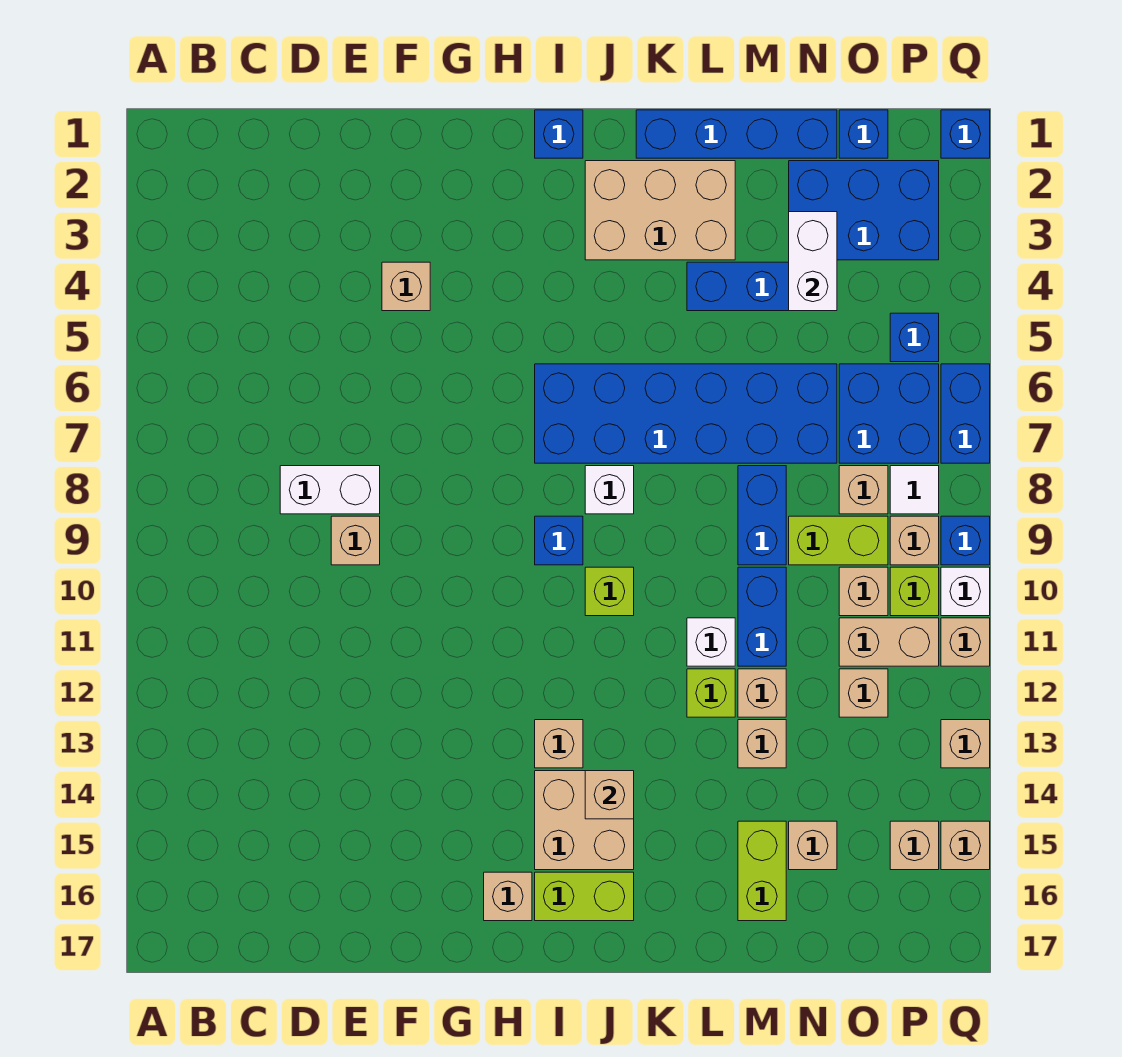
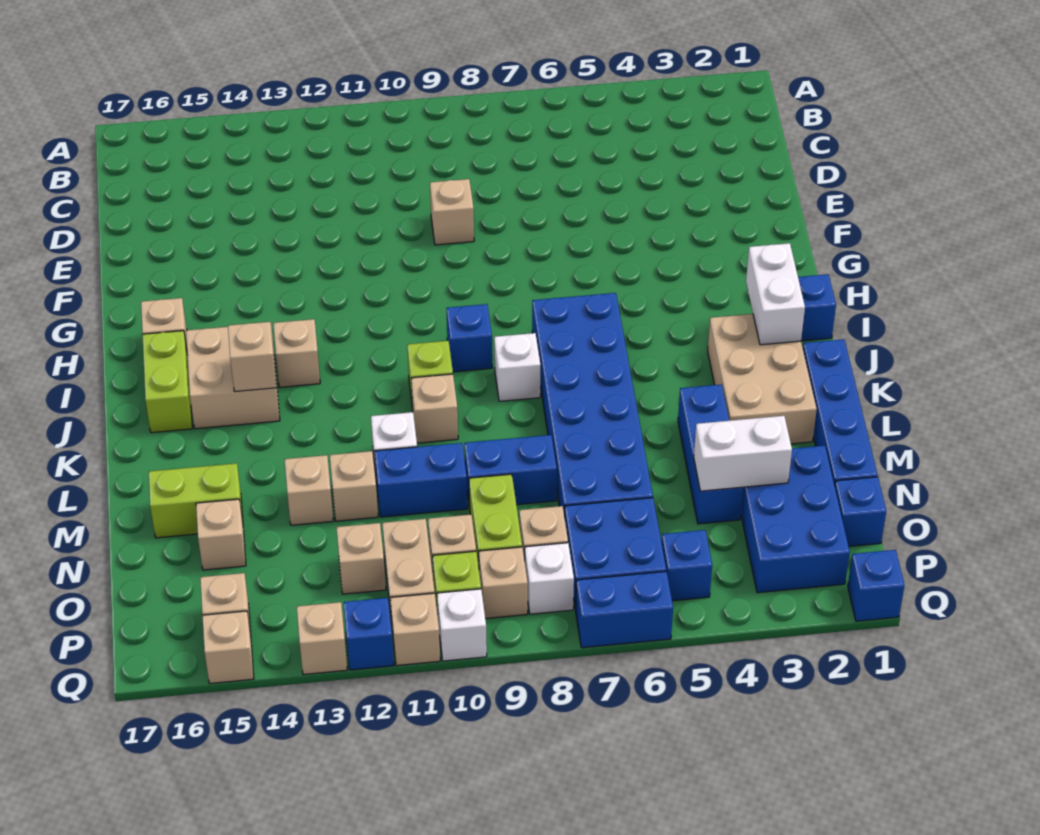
white brick D8:E8 level 1 -> white brick I2:J2 level 2
tan brick F4 level 1 -> tan brick K10 level 1
lime brick L12 level 1 -> none
white tile P8 level 1 -> white brick P8 level 1
blue brick Q9 level 1 -> blue brick Q12 level 1

